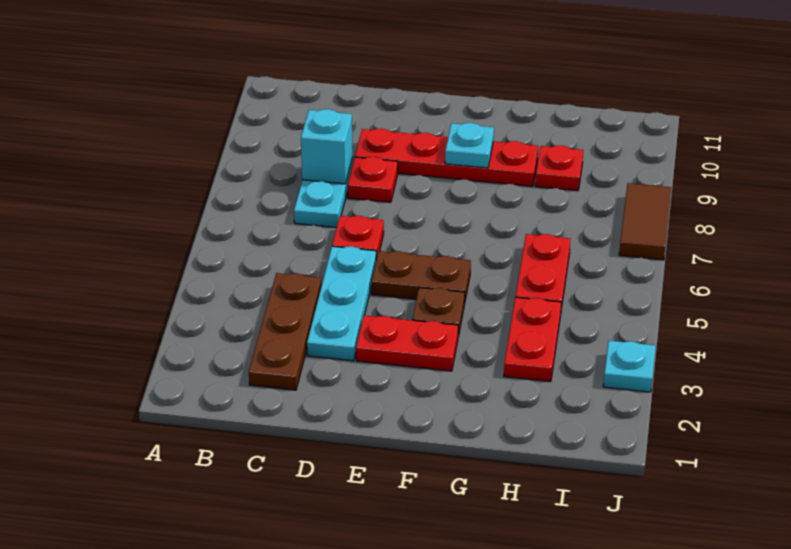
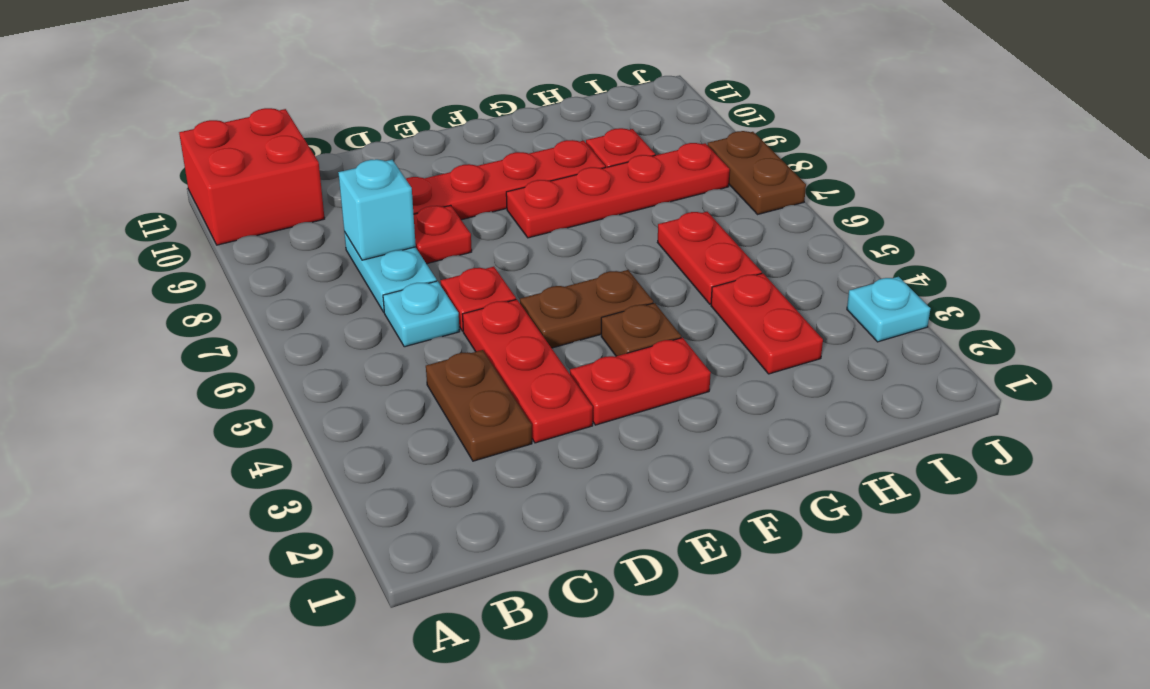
none -> red brick A10:B11 level 1
brown plate C2:C4 level 1 -> brown plate C3:C4 level 1
cyan plate D3:D5 level 1 -> red plate D3:D5 level 1
none -> red plate F8:I8 level 1
cyan plate F9 level 2 -> cyan plate C6 level 1
brown tile J7:J8 level 1 -> brown plate J7:J8 level 1

